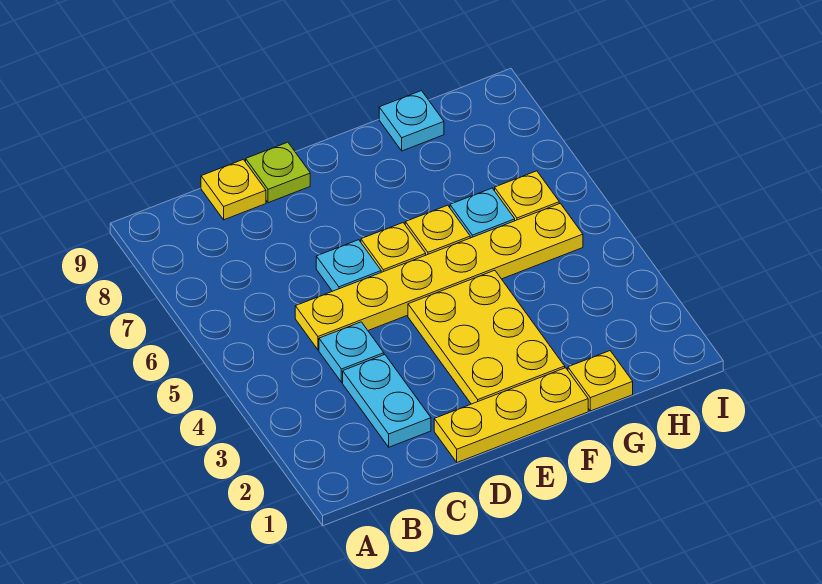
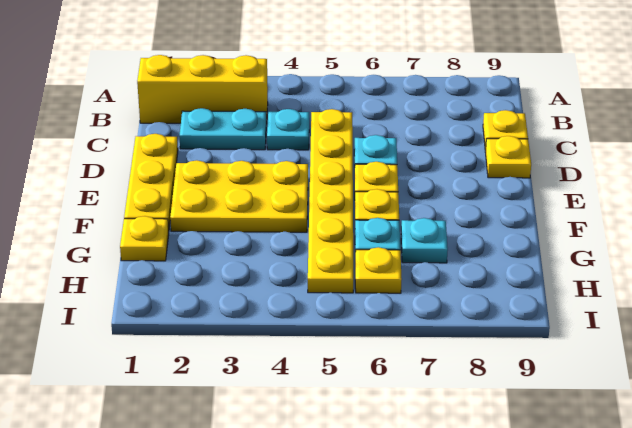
none -> yellow brick B1:B3 level 1
lime plate D9 level 1 -> yellow plate D9 level 1
cyan plate G9 level 1 -> cyan plate G7 level 1

